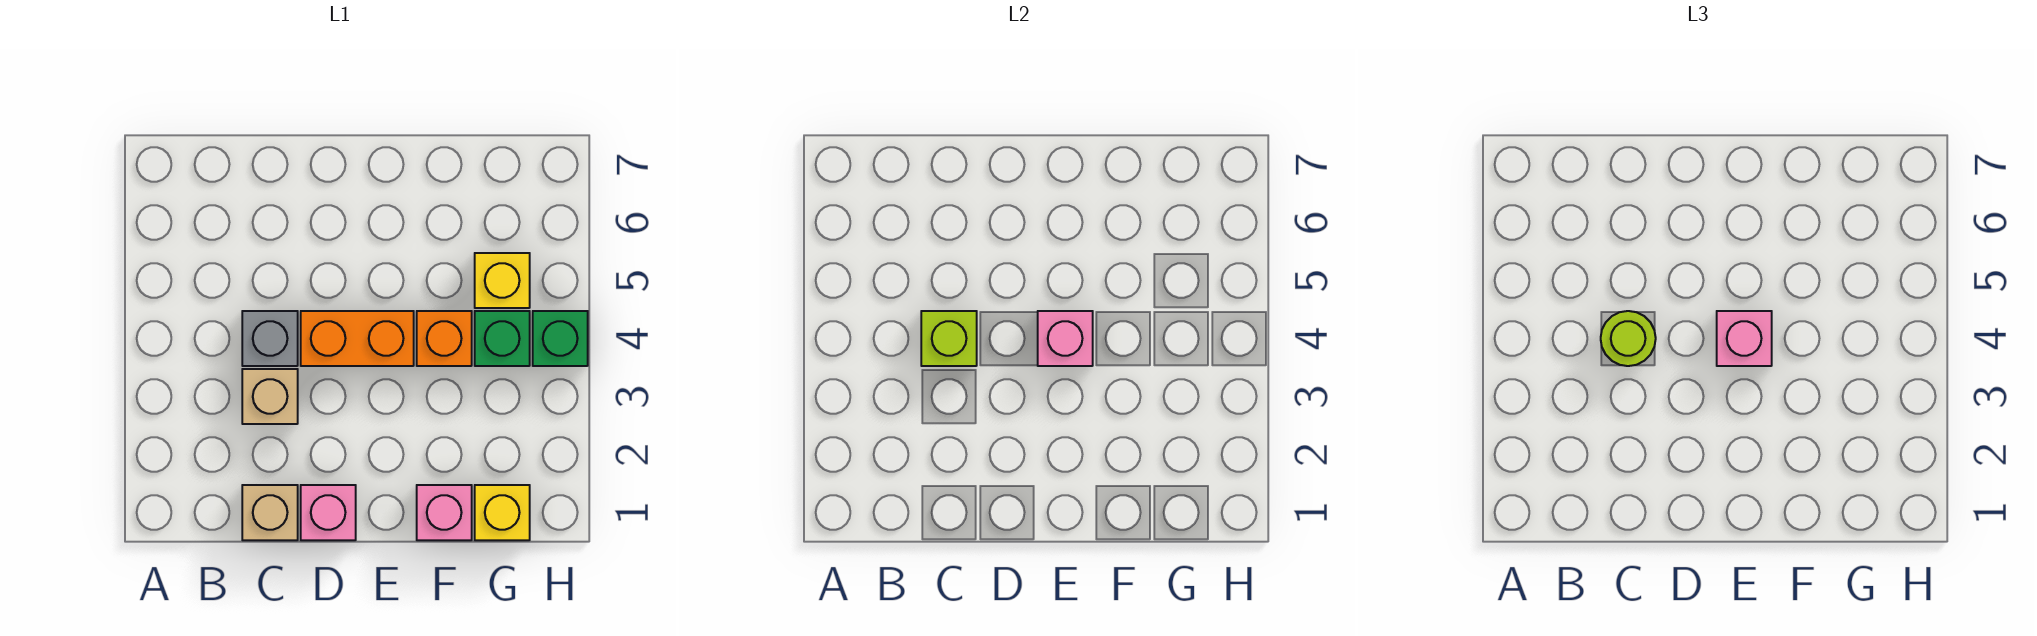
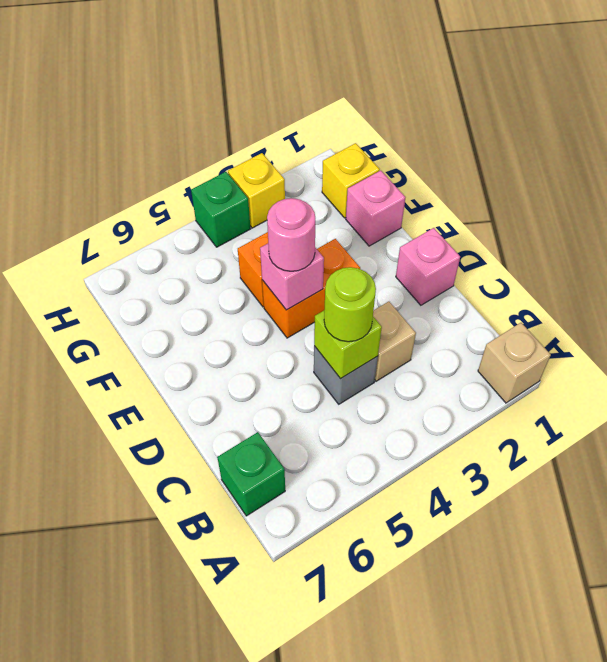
tan brick C1 level 1 -> tan brick A1 level 1
orange brick D4:E4 level 1 -> orange brick E3:E4 level 1
pink brick E4 level 3 -> pink round brick E4 level 3
green brick G4 level 1 -> green brick B7 level 1
yellow brick G5 level 1 -> yellow brick H3 level 1

